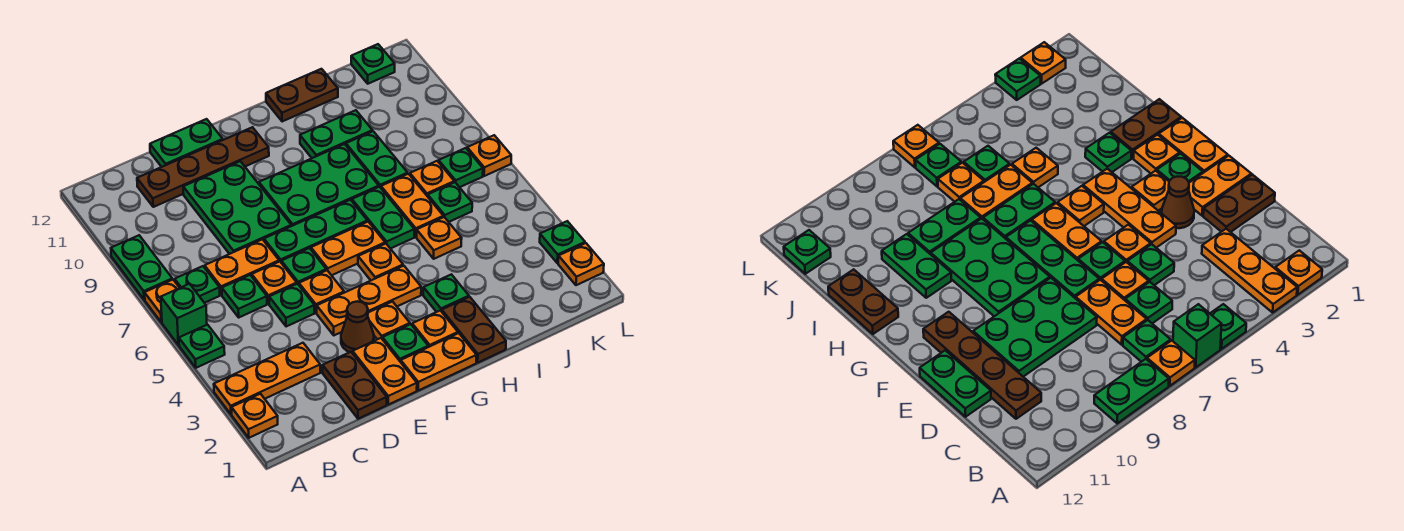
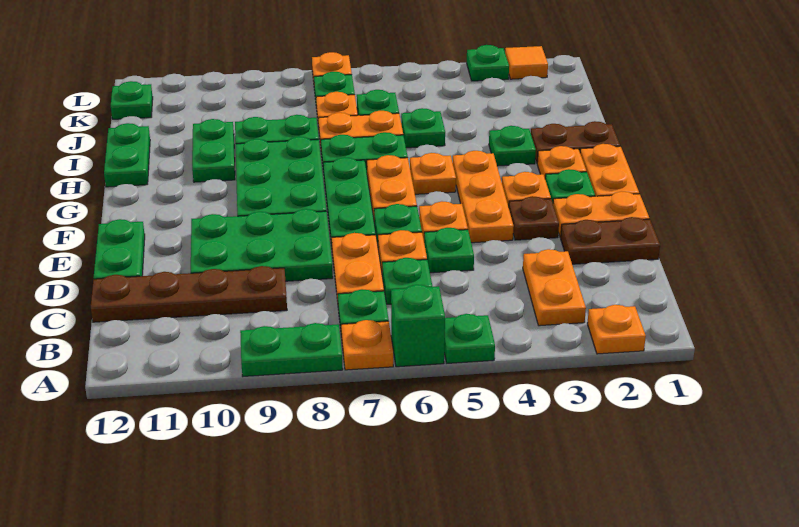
orange plate A3:C3 level 1 -> orange plate B3:C3 level 1
brown plate C11:F11 level 1 -> brown plate C9:C12 level 1
brown cone E3 level 1 -> brown plate E3 level 1
brown plate H12:I12 level 1 -> green plate H12:I12 level 1
orange plate I5 level 1 -> green plate I5 level 1
orange plate L2 level 1 -> orange tile L2 level 1

